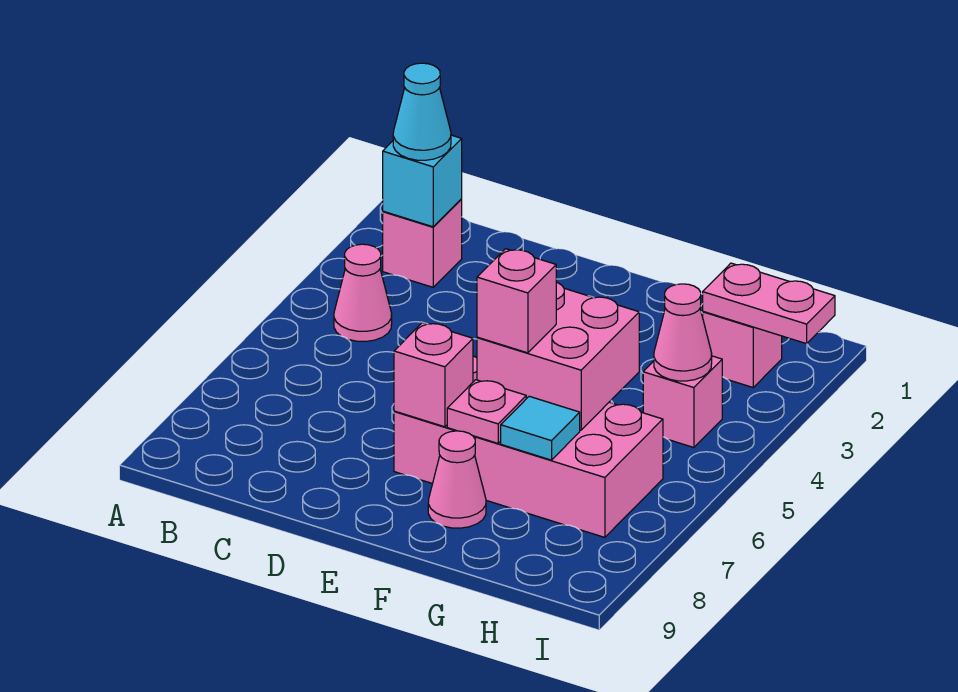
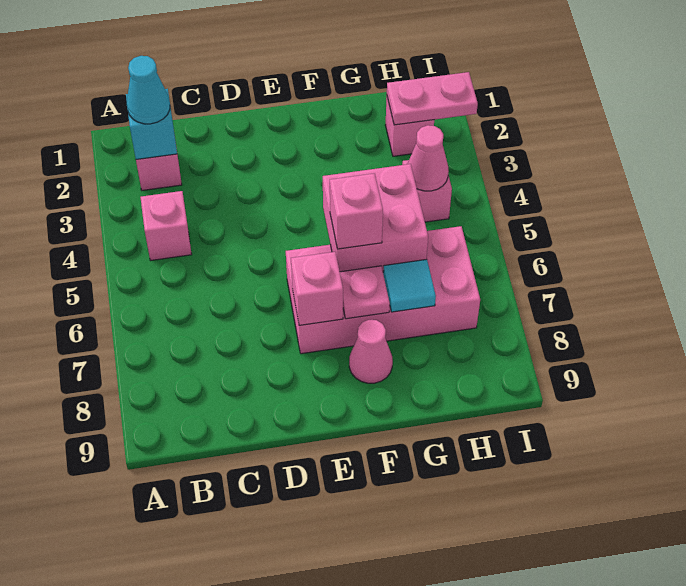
pink cone B4 level 1 -> pink brick B4 level 1

